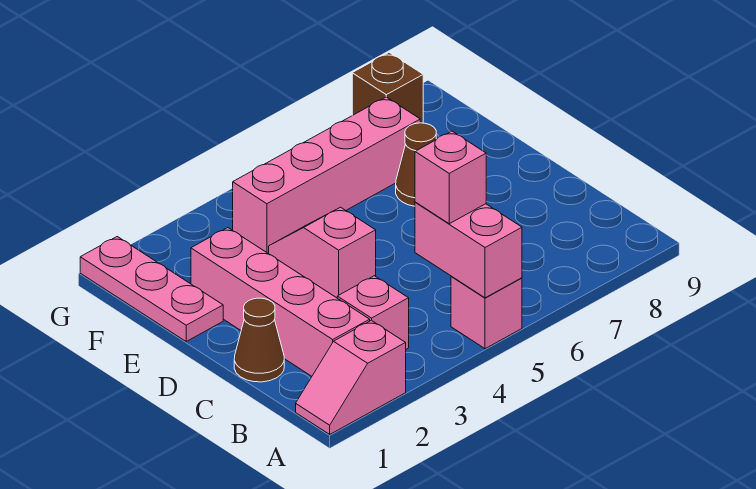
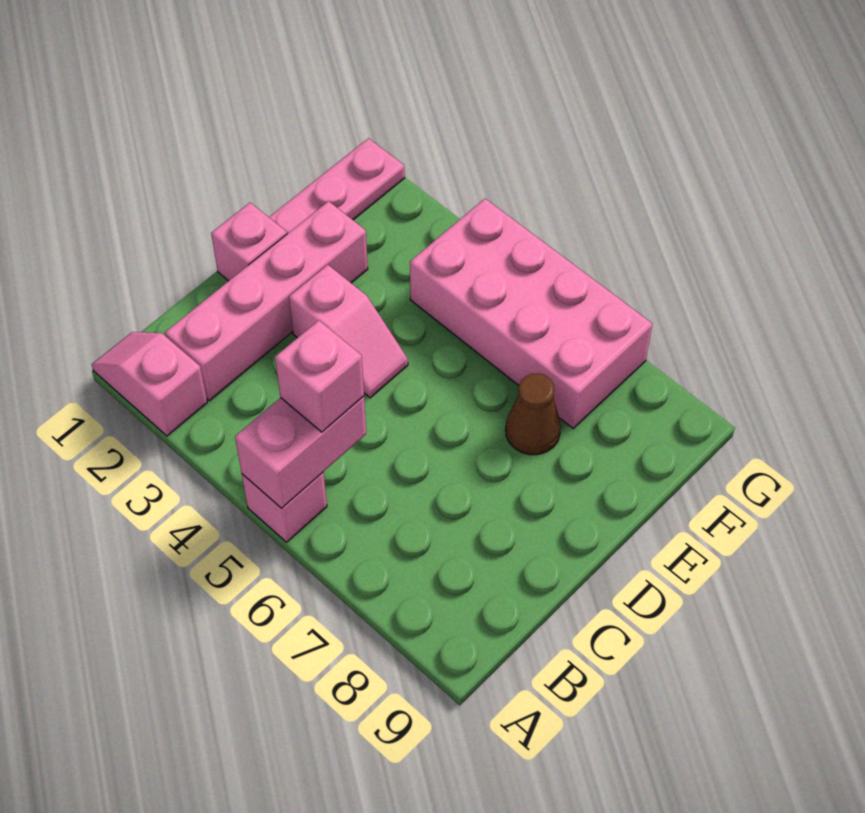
pink brick B3 level 1 -> pink brick D1 level 1
brown cone C1 level 1 -> none
pink slope D4:E4 level 1 top D -> pink slope D3:D4 level 1 top 3
pink brick F4:F7 level 1 -> pink brick F4:G7 level 1
brown brick G8 level 1 -> none

